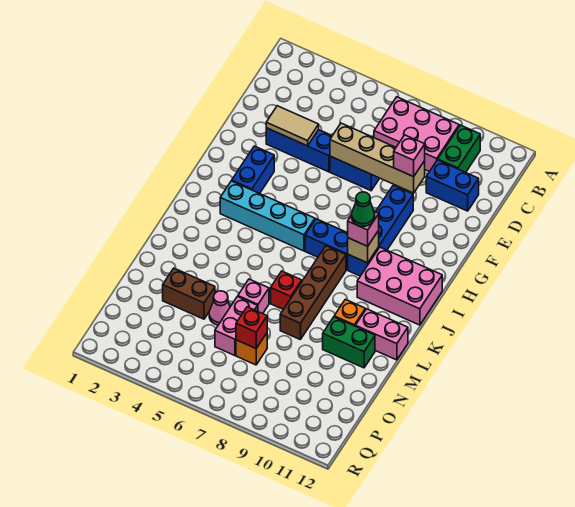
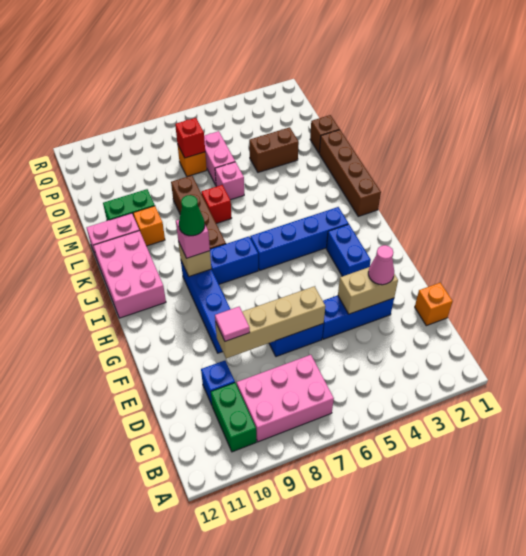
none -> orange brick D1 level 1
blue brick D10:D11 level 1 -> blue brick D10 level 1
tan tile E3:E4 level 2 -> tan brick E3:E4 level 2
pink brick E9 level 3 -> pink tile E9 level 3
cyan brick I3:I6 level 1 -> blue brick I3:I6 level 1
pink brick I10:J12 level 1 -> pink brick I11:K12 level 1
none -> brown brick J1:M1 level 1
none -> brown brick N1 level 1
pink cone N5 level 1 -> pink cone E3 level 3

